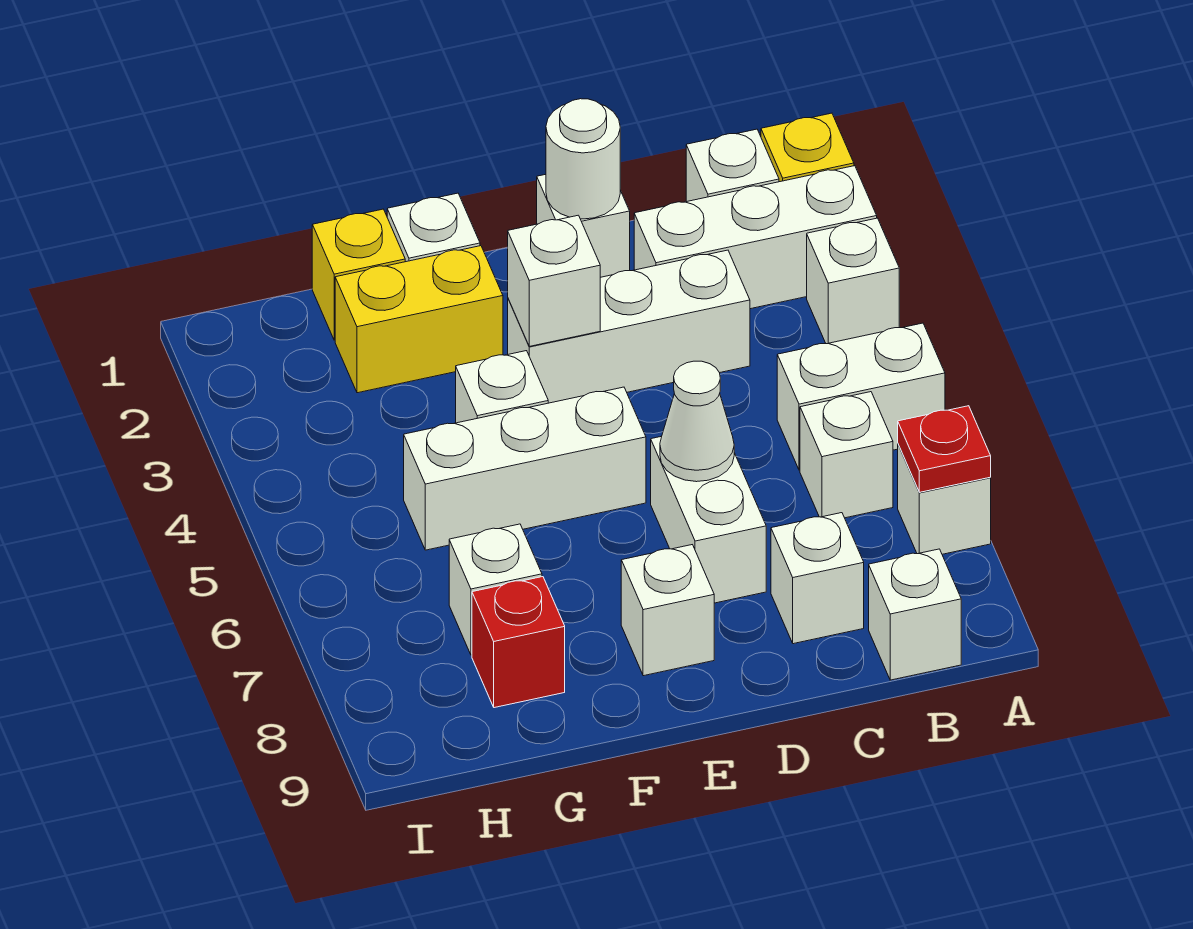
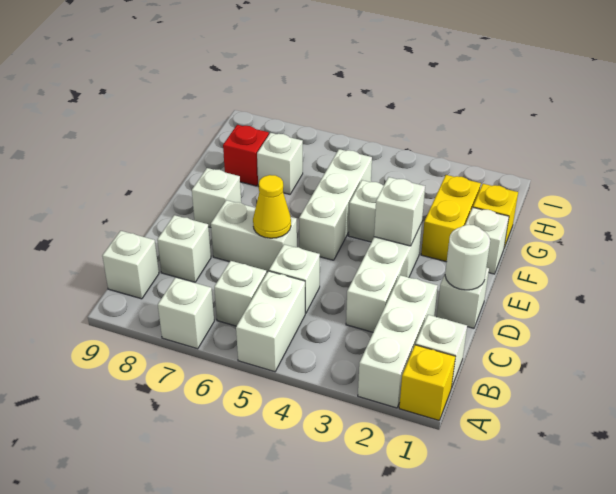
white brick A3 level 1 -> white brick C5 level 1
red plate A7 level 2 -> none
white cone D6 level 2 -> yellow cone D6 level 2

